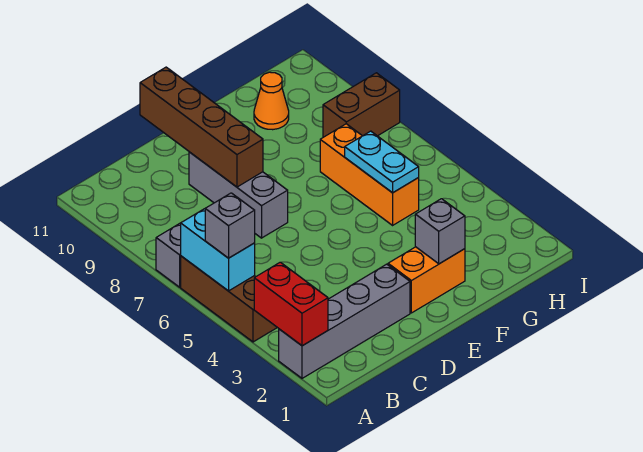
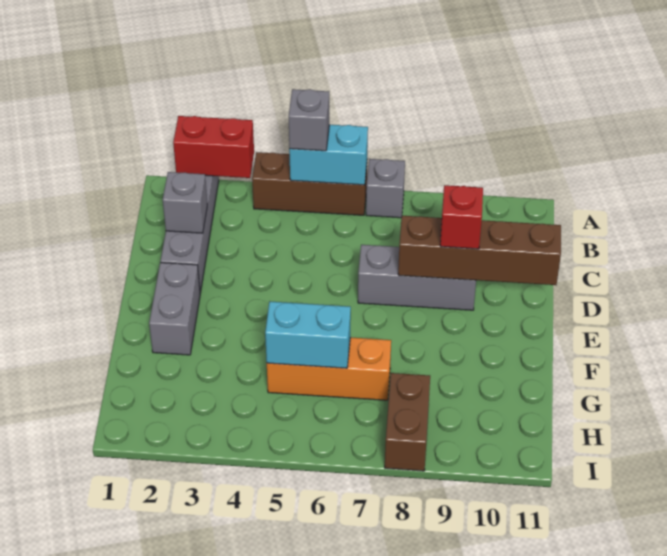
none -> red brick D9 level 3
orange brick E2:F2 level 1 -> grey brick E2:F2 level 1
grey brick F2 level 2 -> grey brick C2 level 2
cyan plate G5:G6 level 2 -> cyan brick G5:G6 level 2
orange cone G10 level 1 -> none

